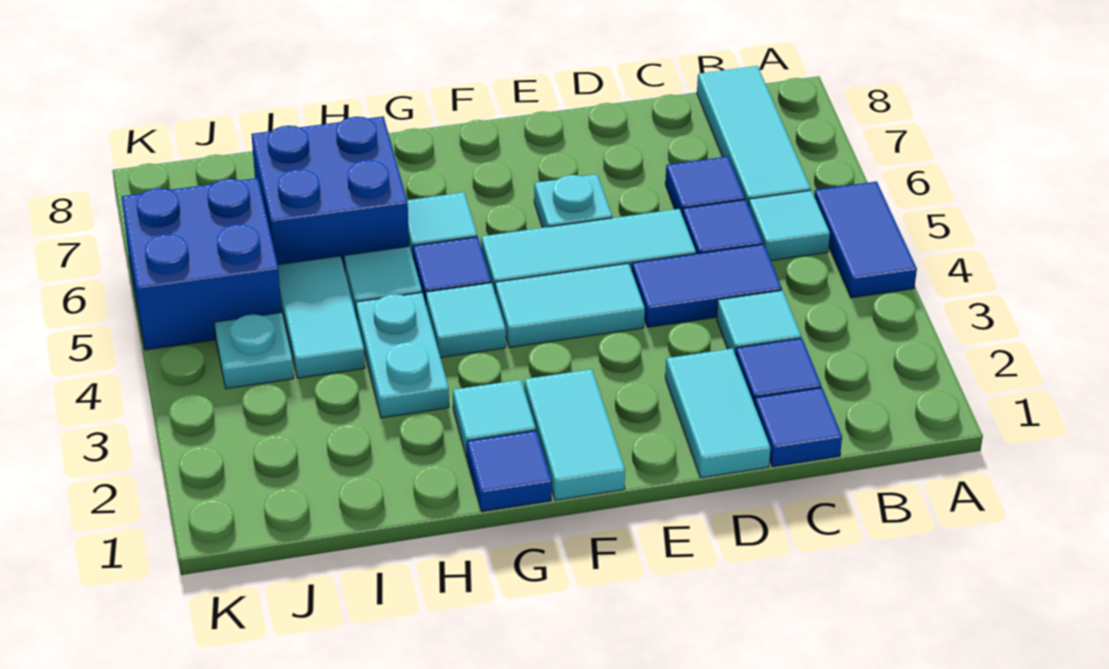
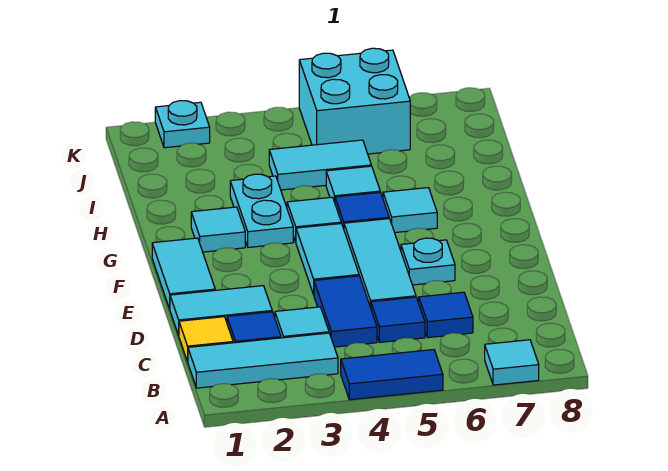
cyan tile B5 level 1 -> cyan tile A7 level 1
cyan tile B6:B8 level 1 -> cyan tile B1:B3 level 1
blue tile C1 level 1 -> yellow tile C1 level 1
cyan tile F1:F2 level 1 -> cyan tile E1:F1 level 1
blue tile G1 level 1 -> none
cyan plate H3:H4 level 1 -> cyan plate G3:H3 level 1
blue brick H6:I7 level 1 -> none
cyan plate J4 level 1 -> cyan plate K2 level 1
blue brick J5:K6 level 1 -> cyan brick J5:K6 level 1

